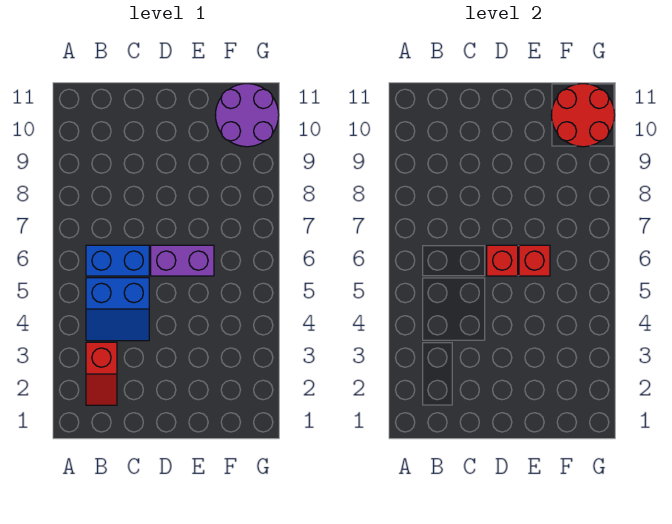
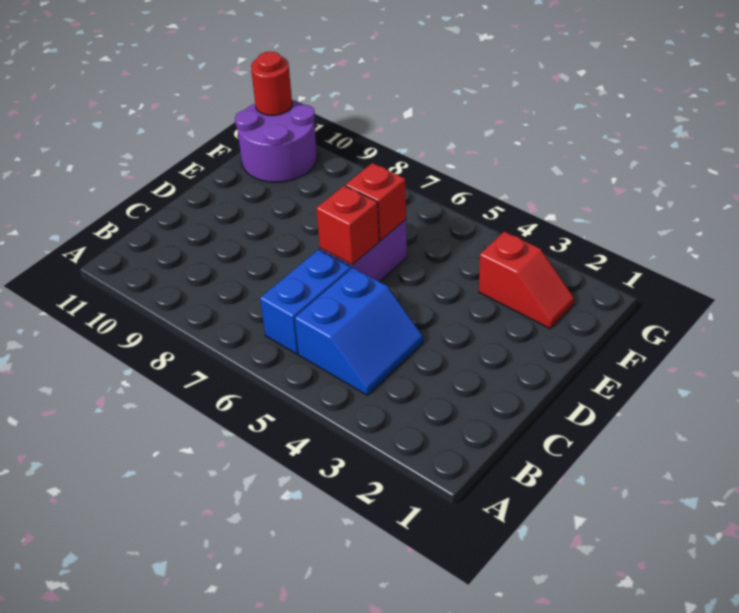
red slope B2:B3 level 1 top 3 -> red slope F2:F3 level 1 top 3
red round brick F10:G11 level 2 -> red round brick G11 level 2

